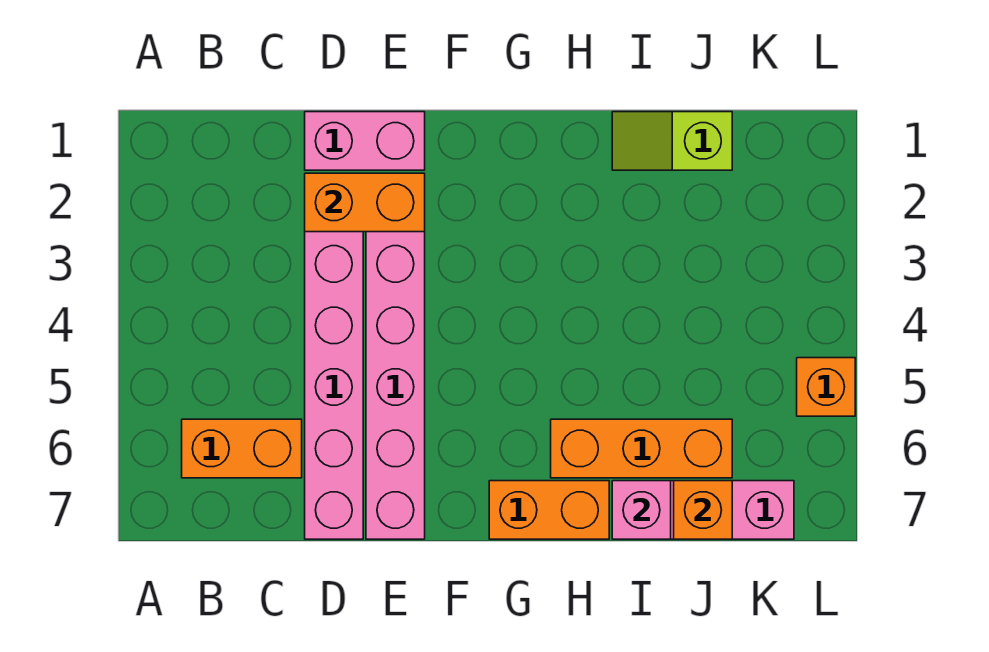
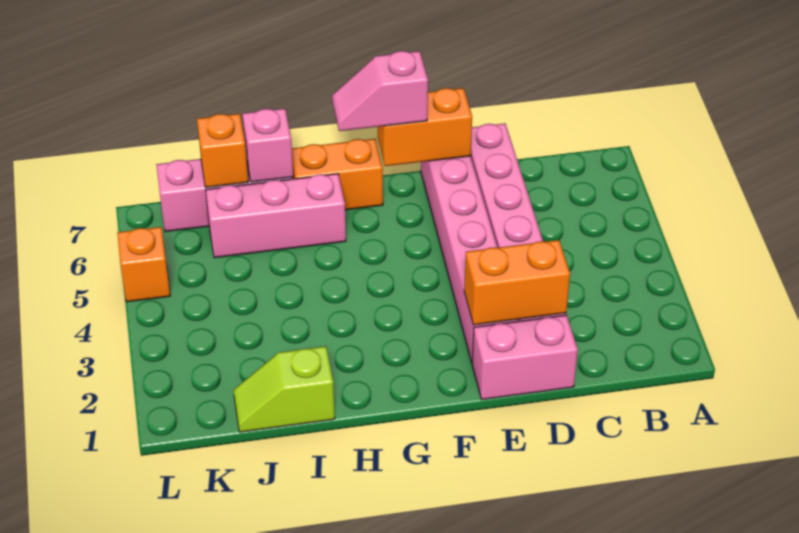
orange brick B6:C6 level 1 -> orange brick E7:F7 level 2
none -> pink slope F7:G7 level 3 top F
orange brick H6:J6 level 1 -> pink brick H6:J6 level 1
lime slope I1:J1 level 1 top J -> lime slope I1:J1 level 1 top I

